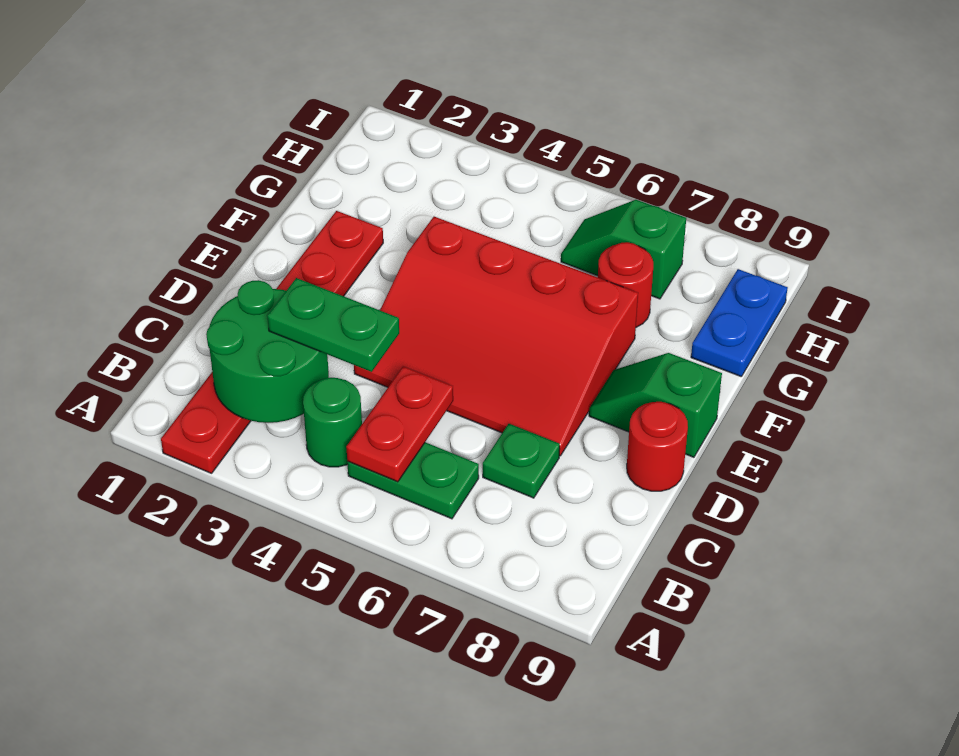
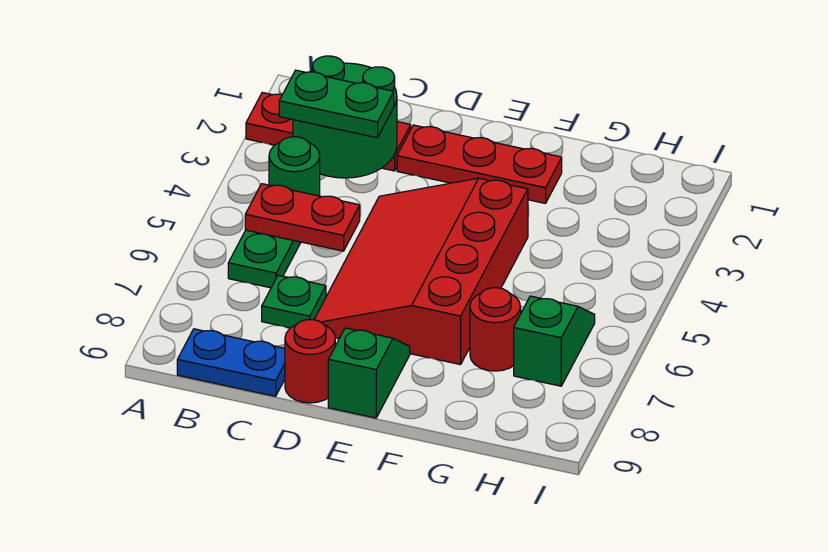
green plate C3:C4 level 3 -> green plate B3:C3 level 3
blue plate G9:H9 level 1 -> blue plate B9:C9 level 1

